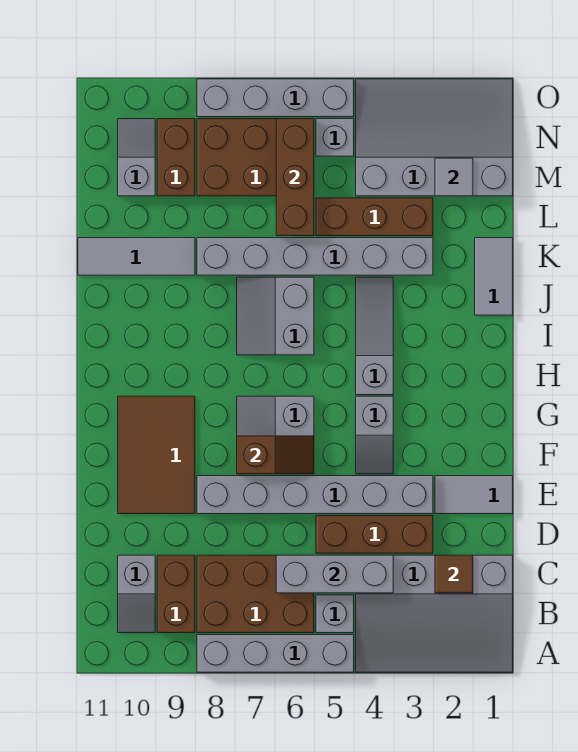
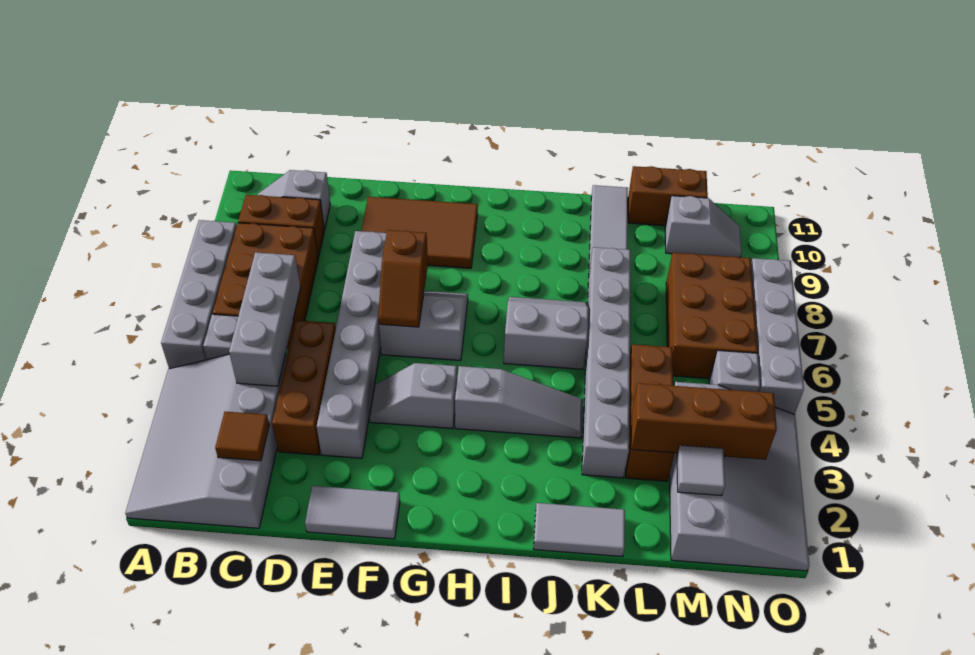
grey tile E1:E2 level 1 -> grey tile E1:F1 level 1
brown brick L6:N6 level 2 -> brown brick L3:N3 level 2
brown brick M9:N9 level 1 -> brown brick L11:M11 level 1

